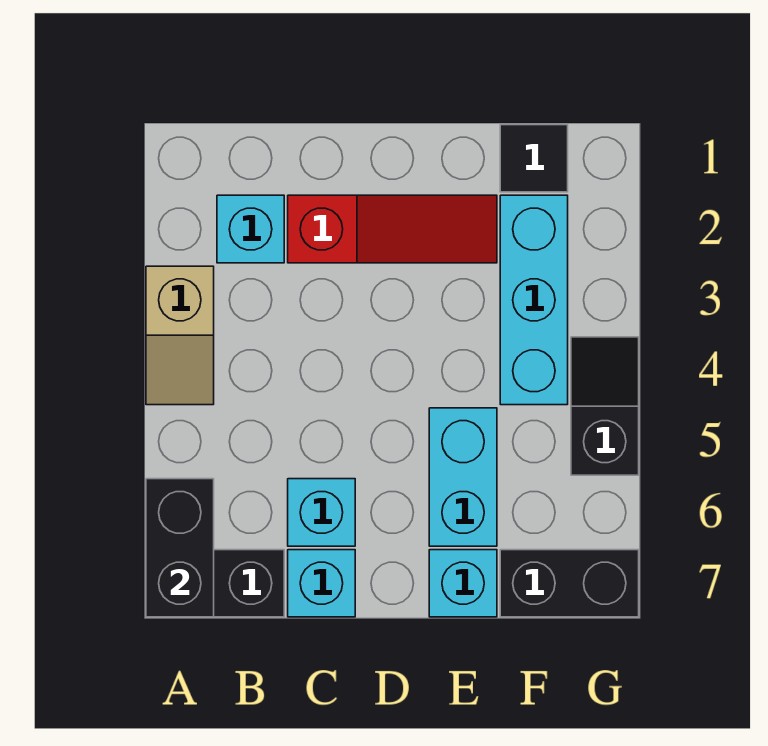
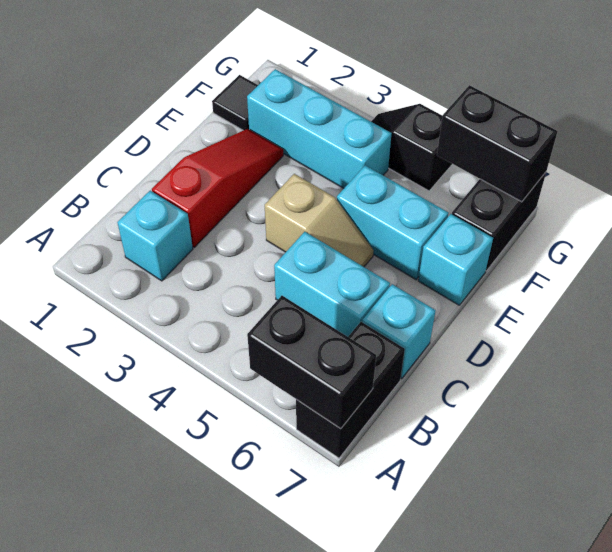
tan slope A3:A4 level 1 top 3 -> tan slope D4:D5 level 1 top 4
cyan brick C6 level 1 -> cyan brick C5:C6 level 1
none -> black brick G6:G7 level 2

